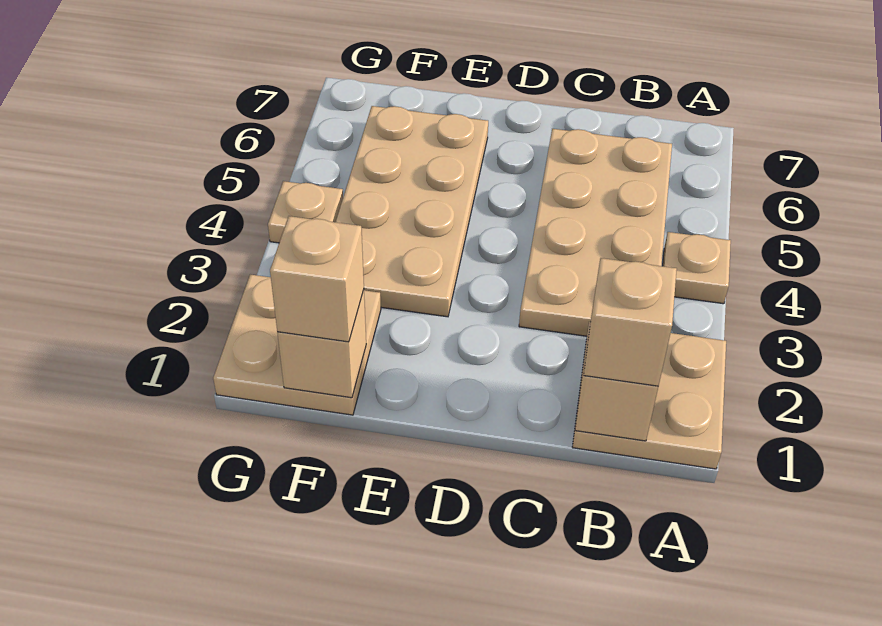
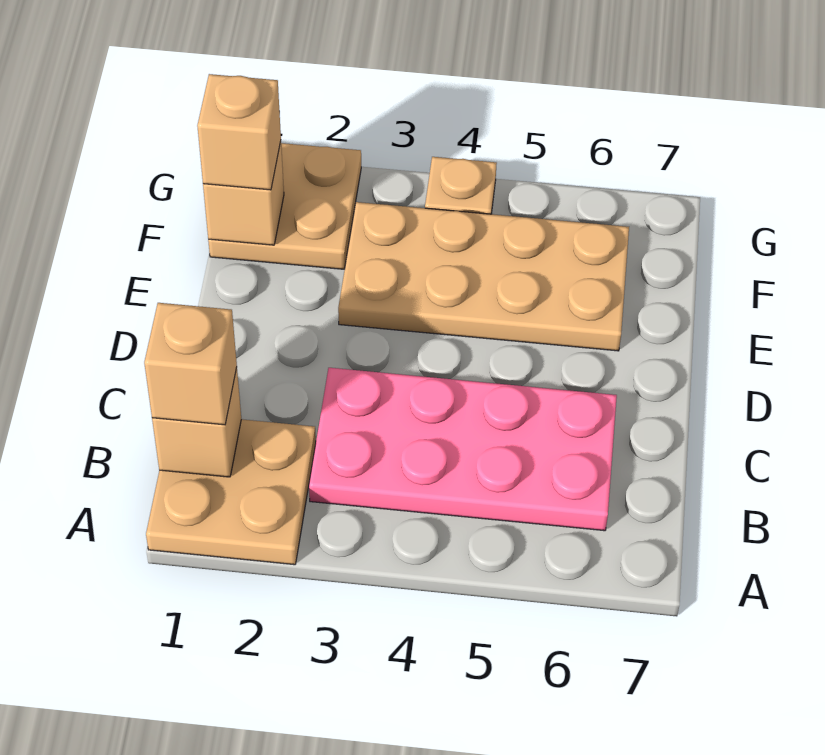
tan plate A4 level 1 -> none
tan plate B3:C6 level 1 -> pink plate B3:C6 level 1

